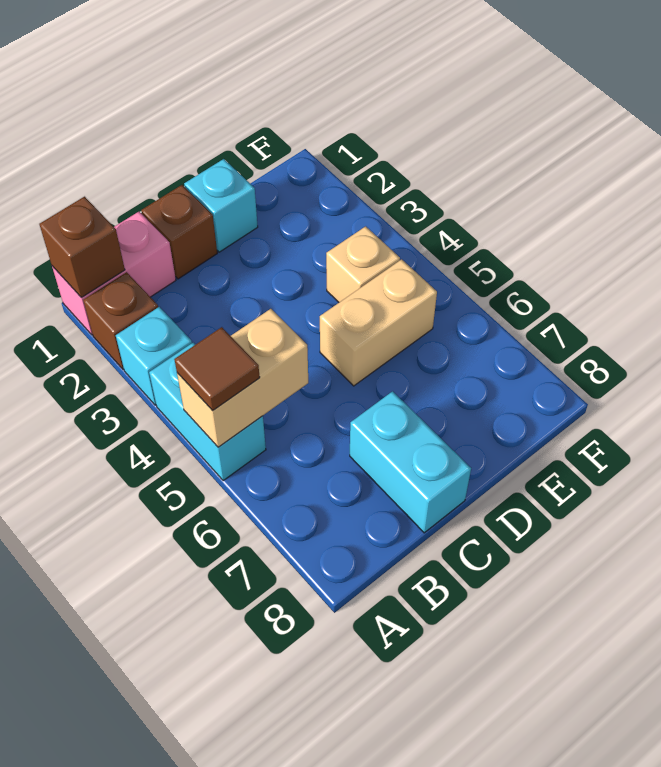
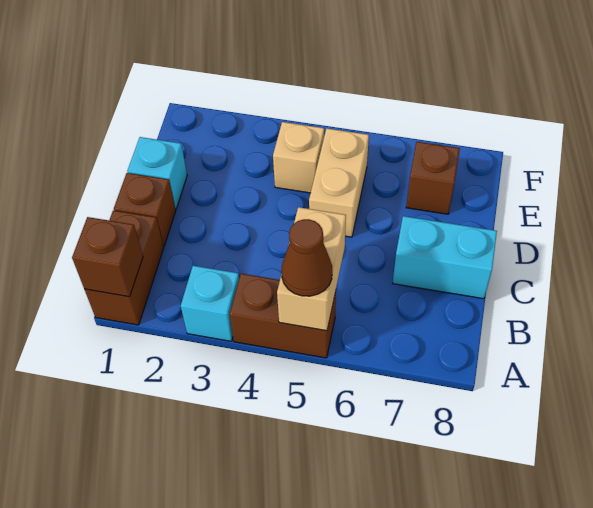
pink brick A1:B1 level 1 -> brown brick A1:B1 level 1
brown brick A2 level 1 -> brown brick E7 level 1
cyan brick A4:A5 level 1 -> brown brick A4:A5 level 1
brown tile A5 level 3 -> brown cone A5 level 3

